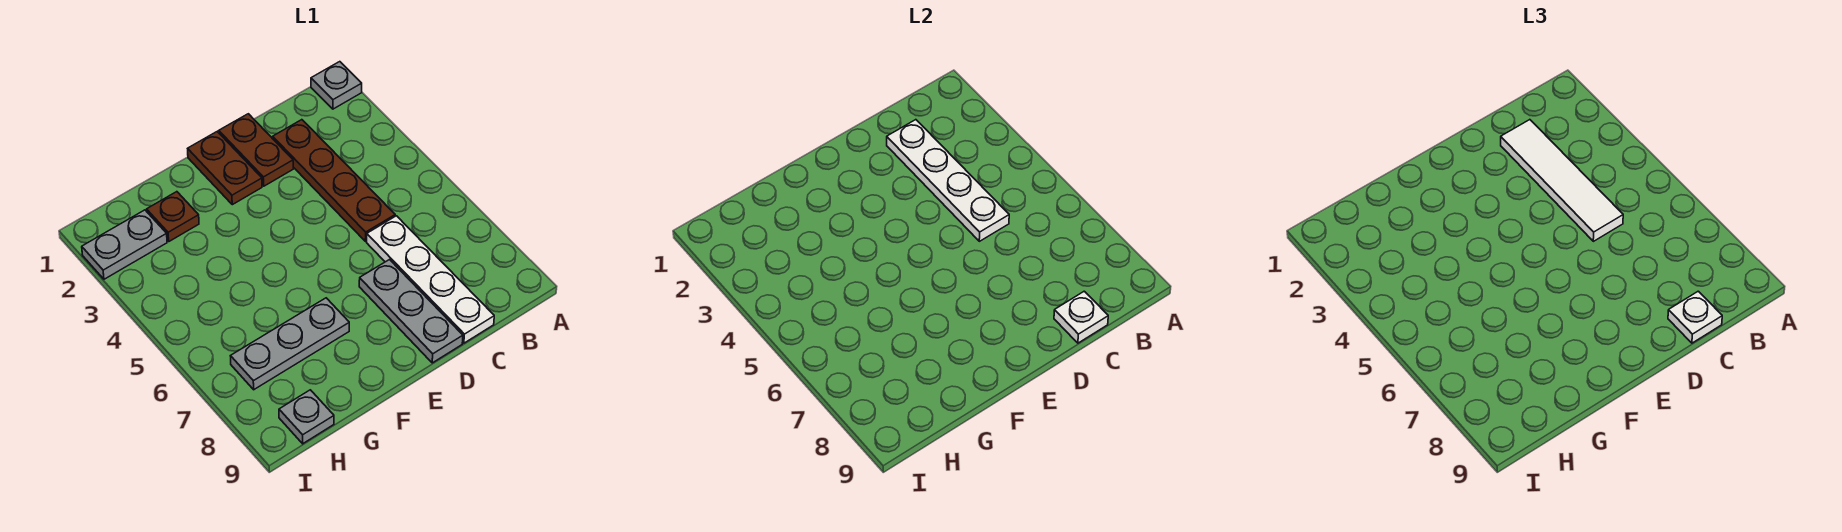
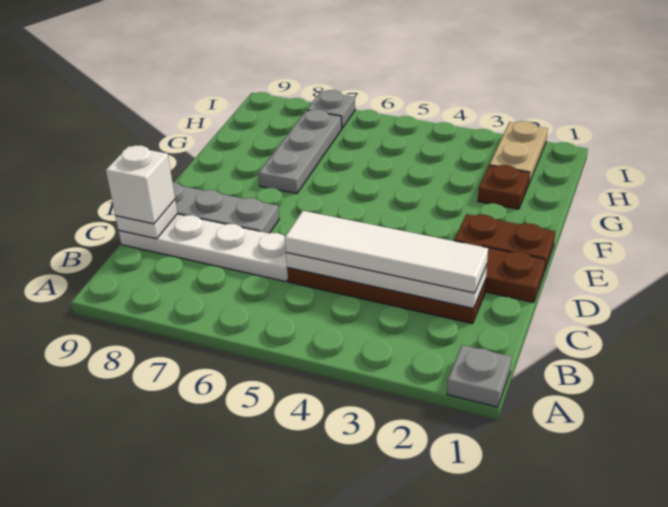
white plate C9 level 3 -> white brick C9 level 3
grey plate H2:I2 level 1 -> tan plate H2:I2 level 1
grey plate H9 level 1 -> grey plate I7 level 1

